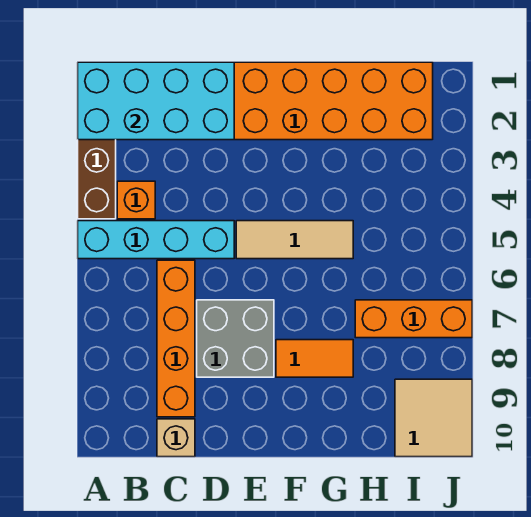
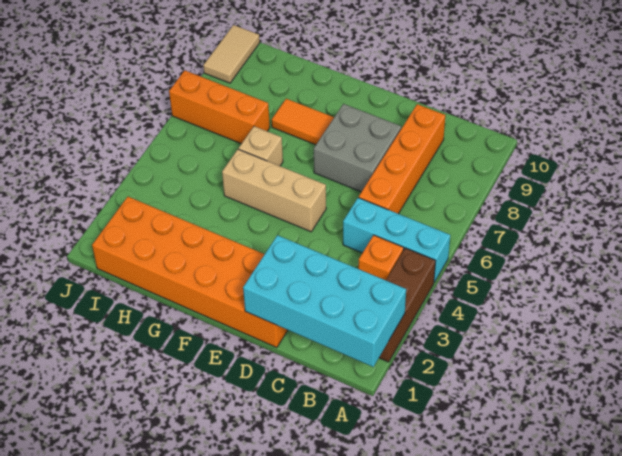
cyan brick A5:D5 level 1 -> cyan brick A5:C5 level 1
tan brick C10 level 1 -> tan brick G6 level 1
tan tile E5:G5 level 1 -> tan brick E5:G5 level 1
tan tile I9:J10 level 1 -> tan tile J9:J10 level 1

